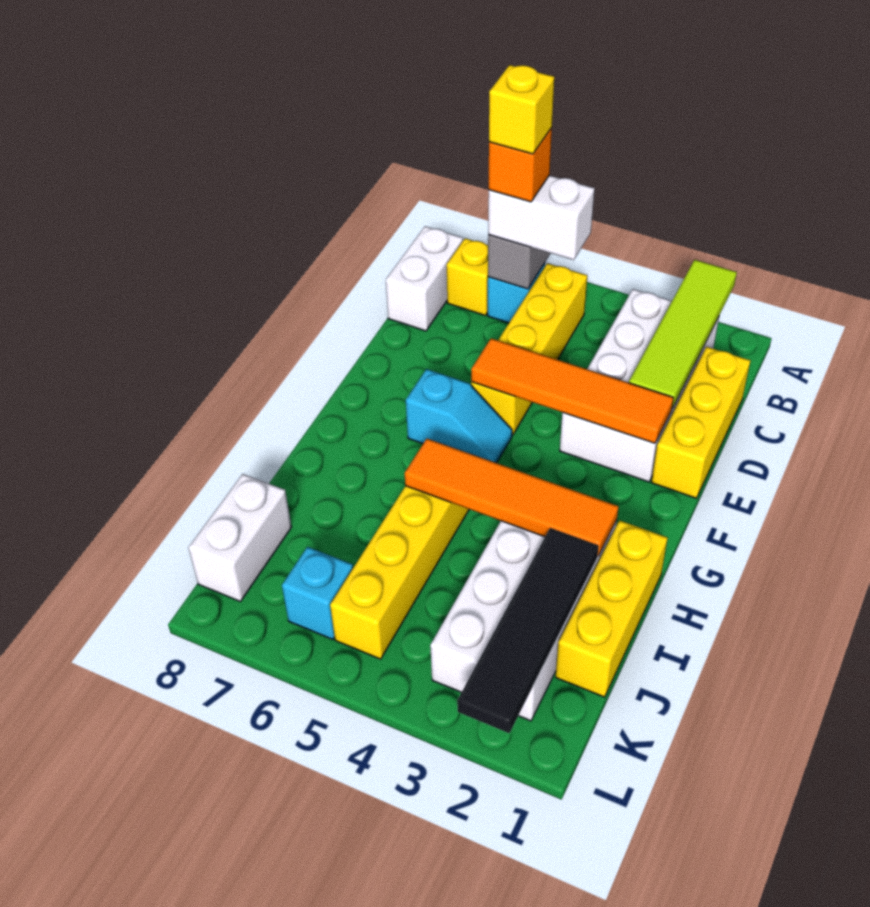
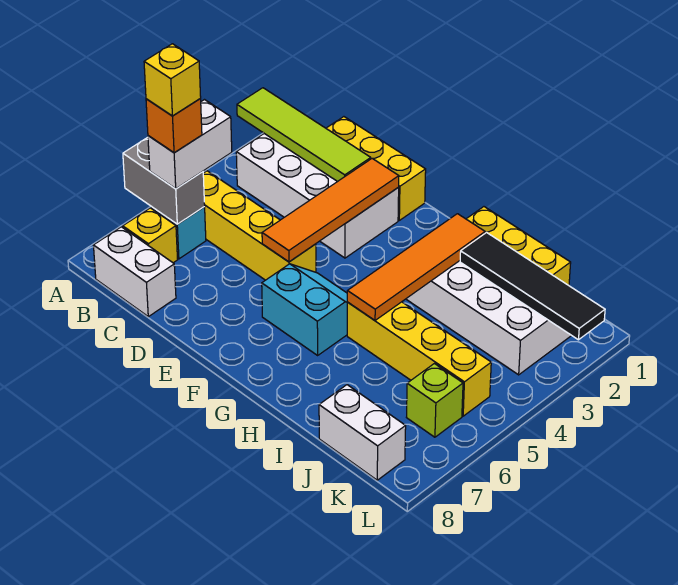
cyan slope F5:F6 level 1 top 6 -> cyan slope F5:G6 level 1 top 6
cyan brick K6 level 1 -> lime brick K6 level 1

